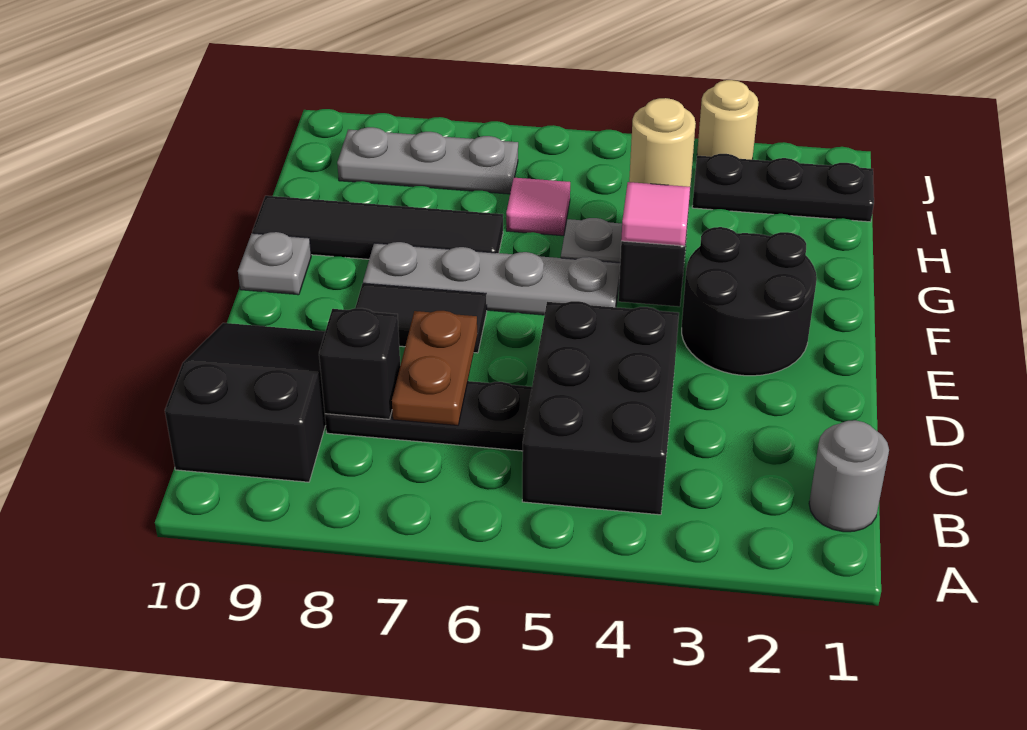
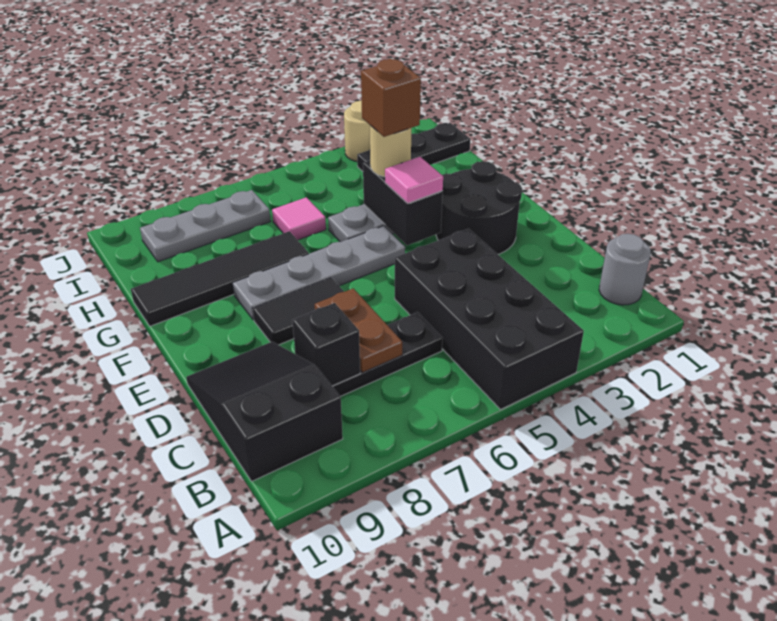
black brick B4:D5 level 1 -> black brick A4:D5 level 1
grey plate F10 level 1 -> none
none -> brown brick G4 level 4

